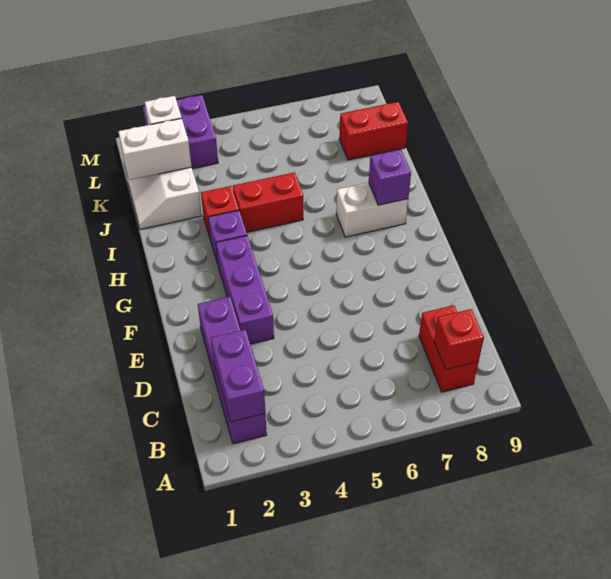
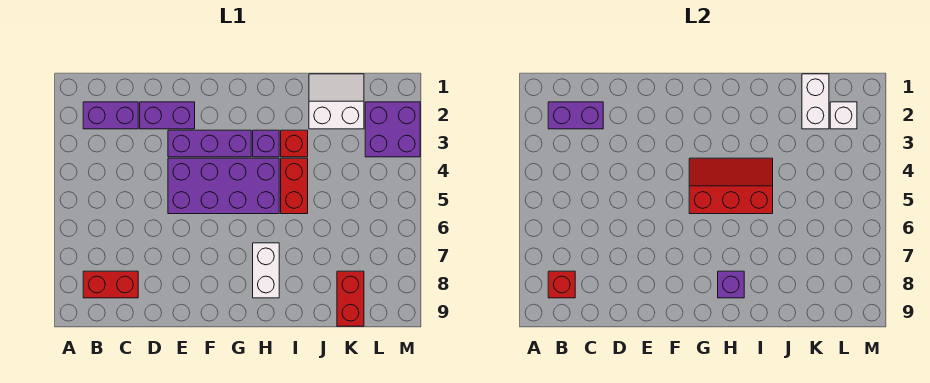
none -> purple brick E4:H5 level 1
none -> red slope G4:I5 level 2 top 5

